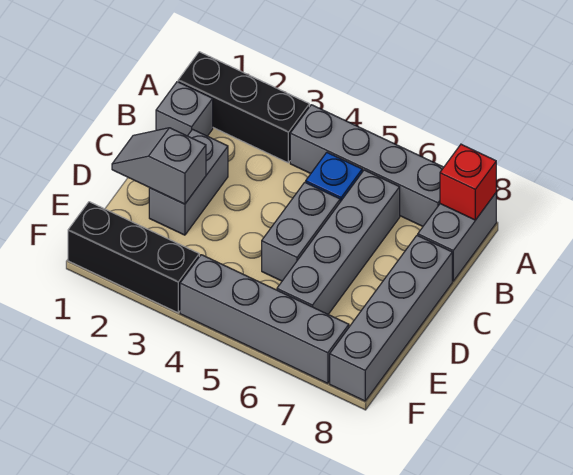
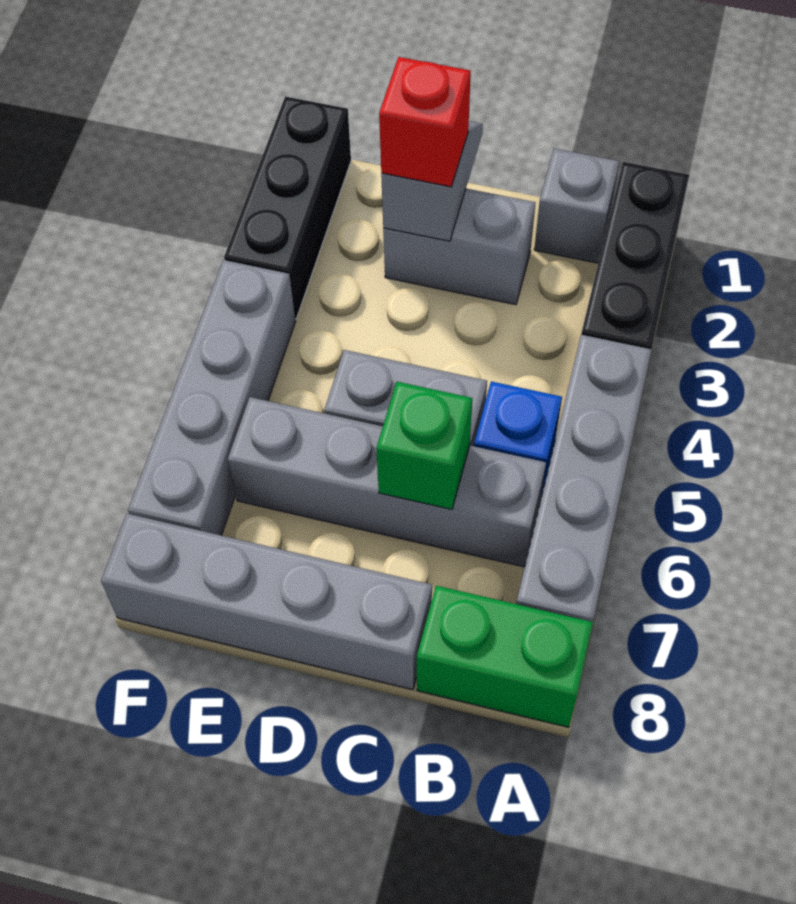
grey brick A8:B8 level 1 -> green brick A8:B8 level 1
red brick A8 level 2 -> red brick D2 level 3
none -> green brick C6 level 2

